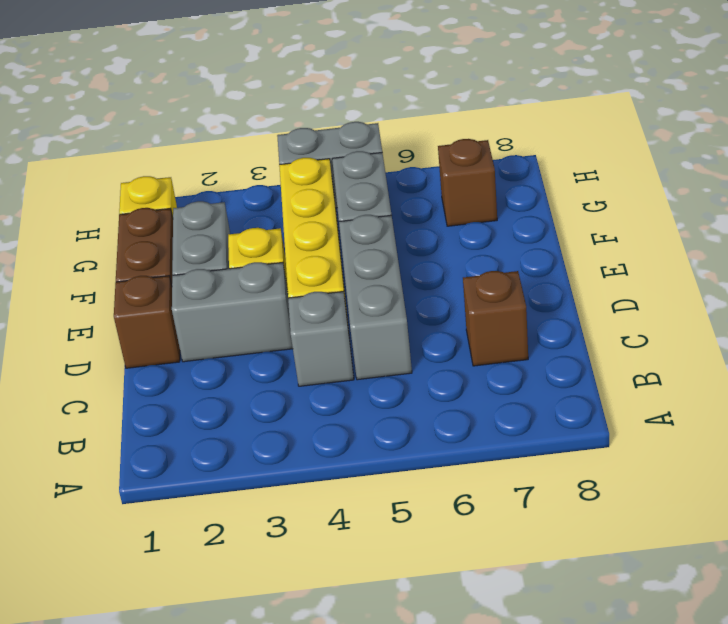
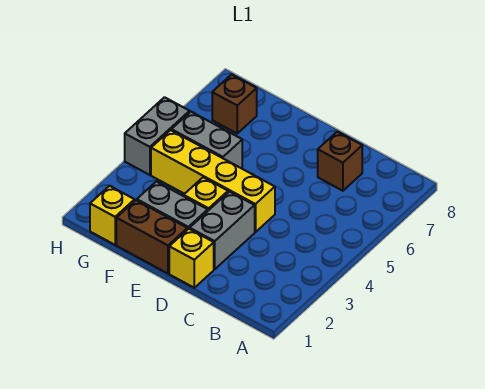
grey brick C4 level 1 -> none
grey brick C5:E5 level 1 -> none
brown brick D1 level 1 -> yellow brick D1 level 1

